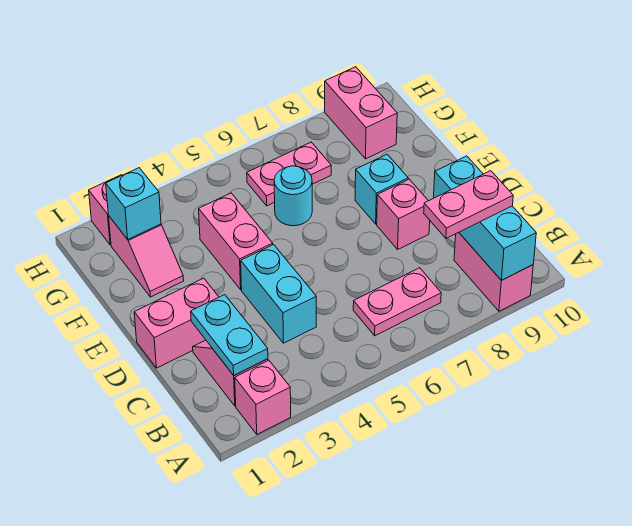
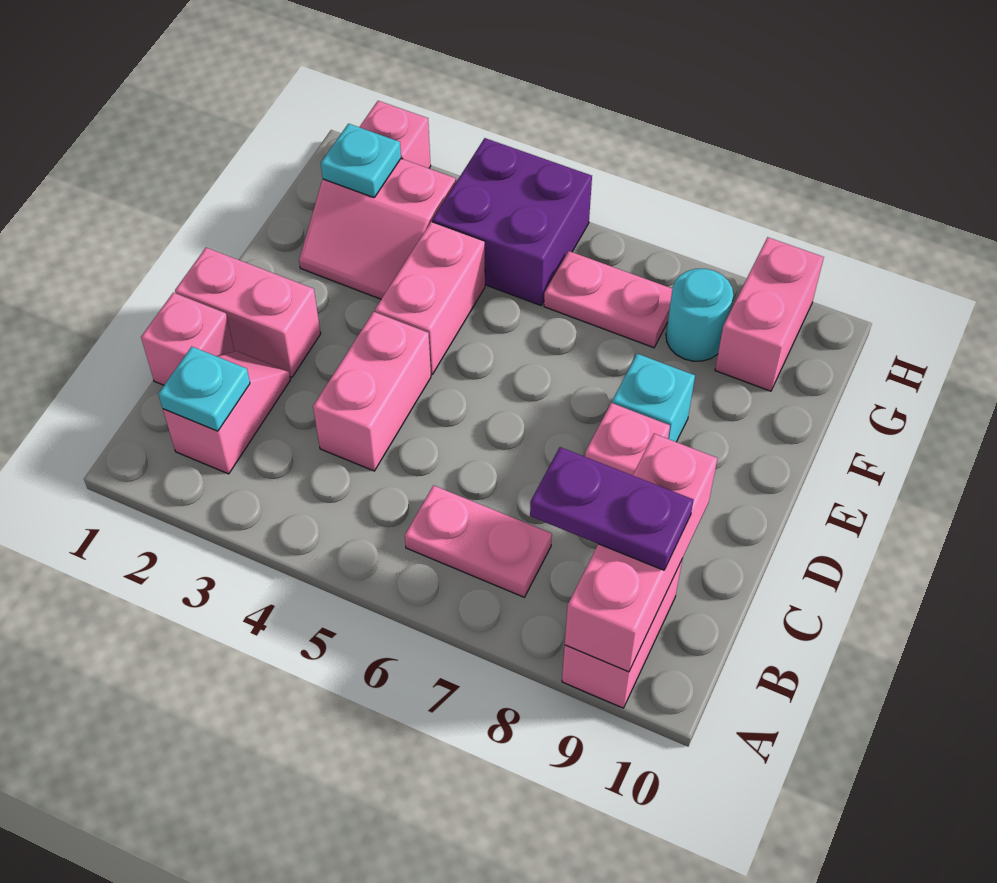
pink brick A2 level 1 -> pink brick C1 level 1
cyan brick A9:C9 level 2 -> pink brick A9:C9 level 2
cyan plate B2:C2 level 2 -> cyan plate B2 level 2
pink plate B8:B9 level 3 -> purple plate B8:B9 level 3
cyan brick C4:D4 level 1 -> pink brick C4:D4 level 1
pink slope F2:G2 level 1 top G -> pink slope F2:G3 level 1 top G
cyan round brick F6 level 1 -> cyan round brick G8 level 1
cyan brick G2 level 2 -> cyan plate G2 level 2
none -> purple brick G4:H5 level 1

